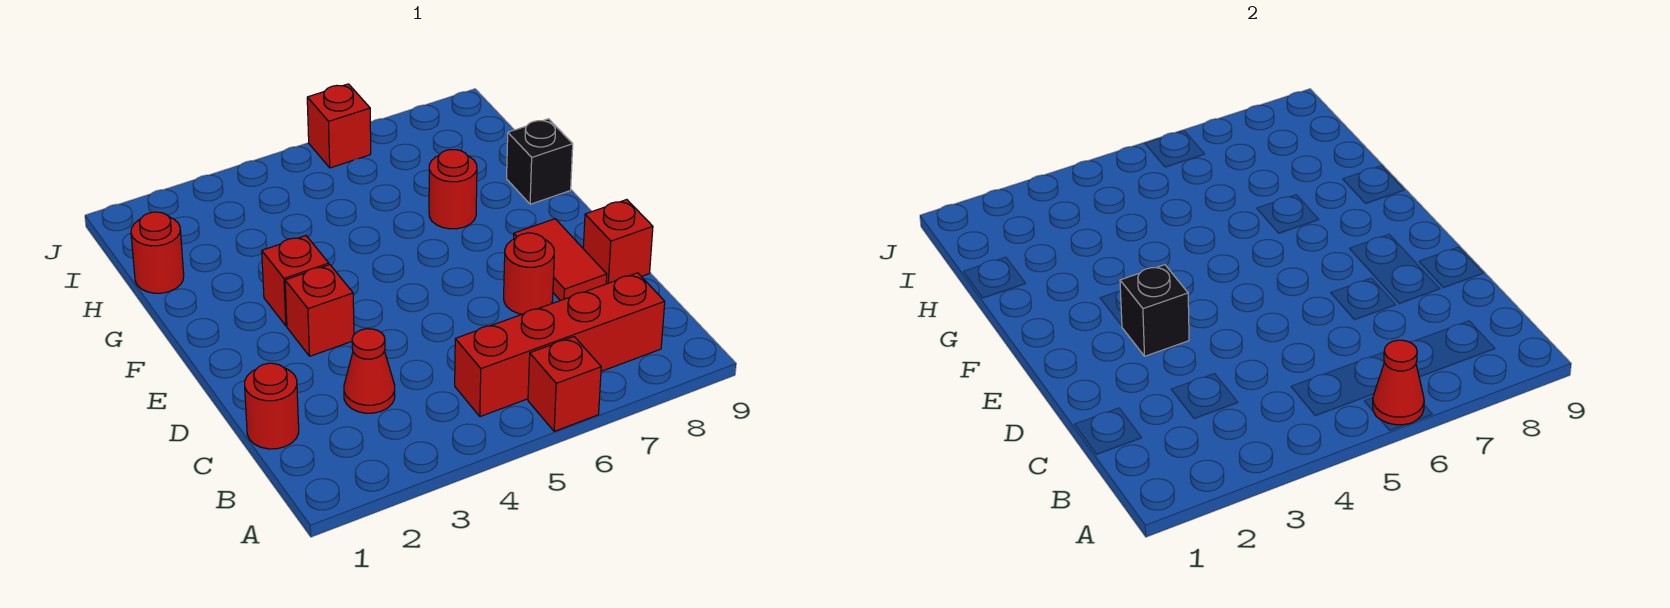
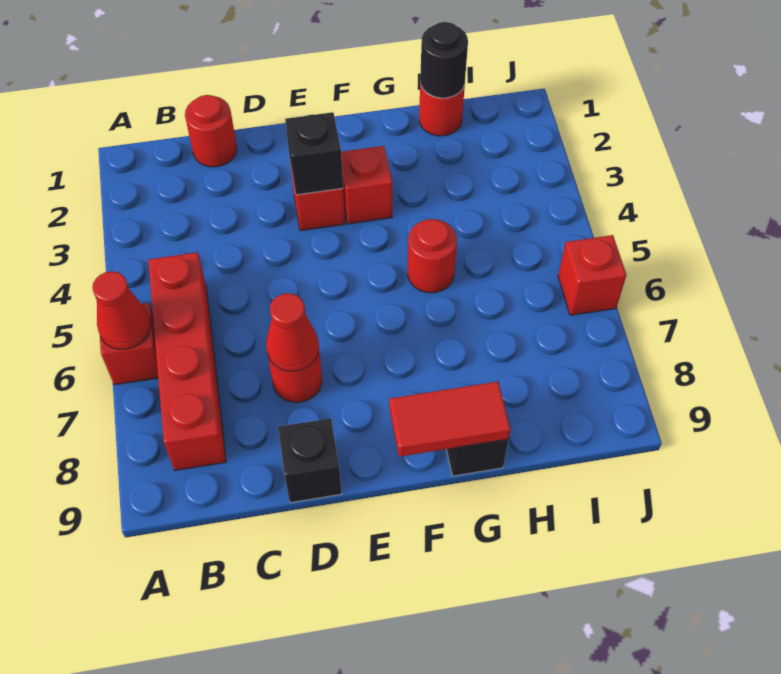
red cone C3 level 1 -> red cone D7 level 2
red tile D8:E8 level 1 -> red tile F9:G9 level 2
red brick D9 level 1 -> black brick D9 level 1
red round brick G7 level 1 -> red round brick G5 level 1
none -> black round brick H1 level 2

